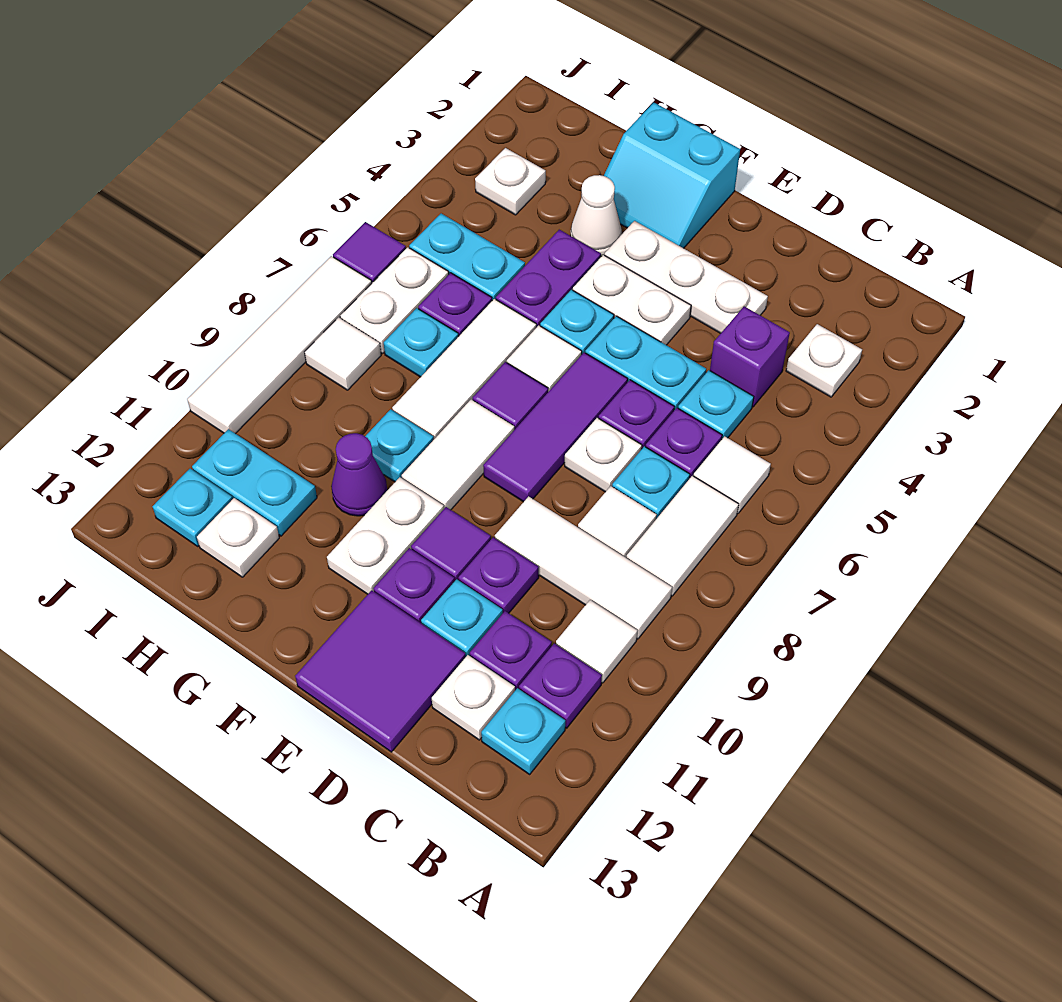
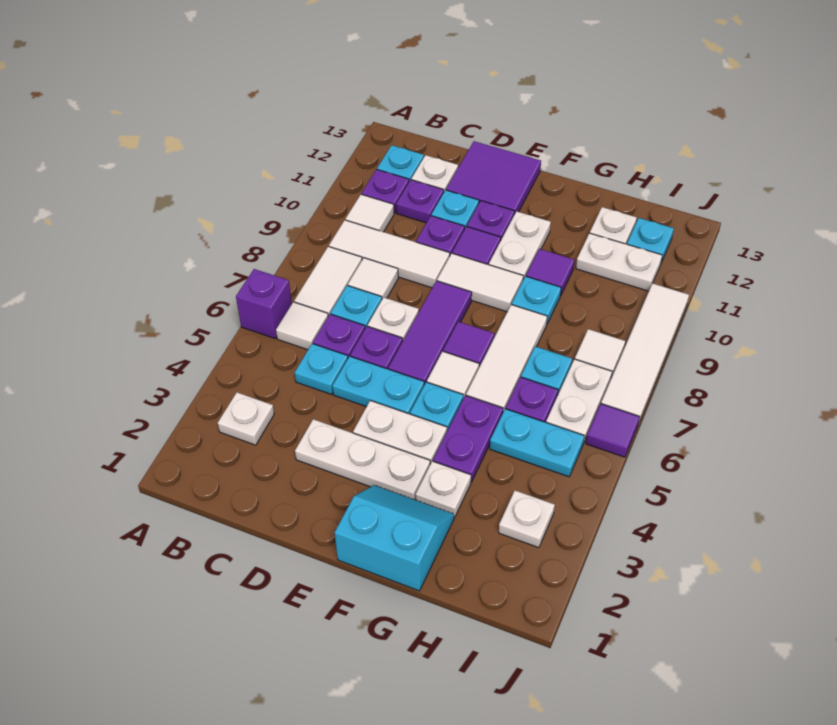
purple brick C4 level 1 -> purple brick A6 level 1
white tile F8:F9 level 1 -> white tile E9:F9 level 1
white cone G3 level 1 -> white plate G3 level 1
purple cone G10 level 1 -> purple tile G10 level 1
cyan plate H11:I11 level 1 -> white plate H11:I11 level 1

